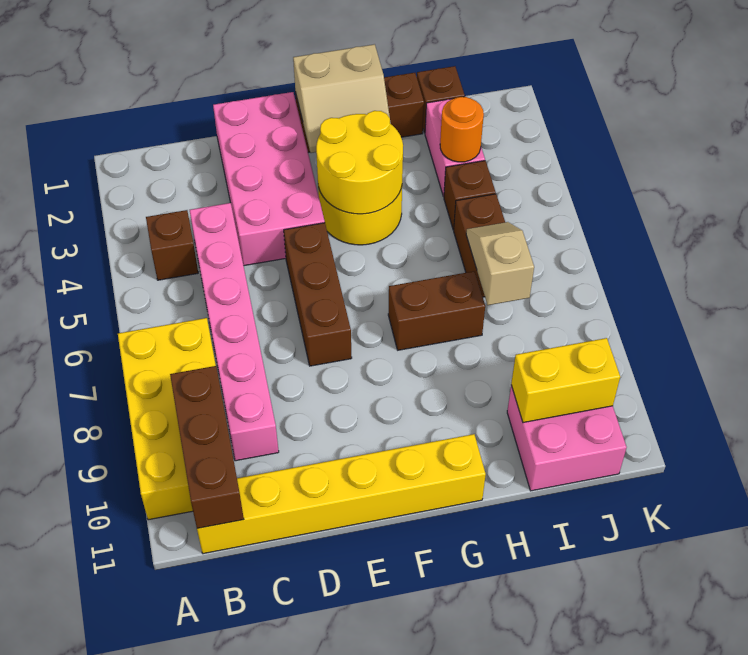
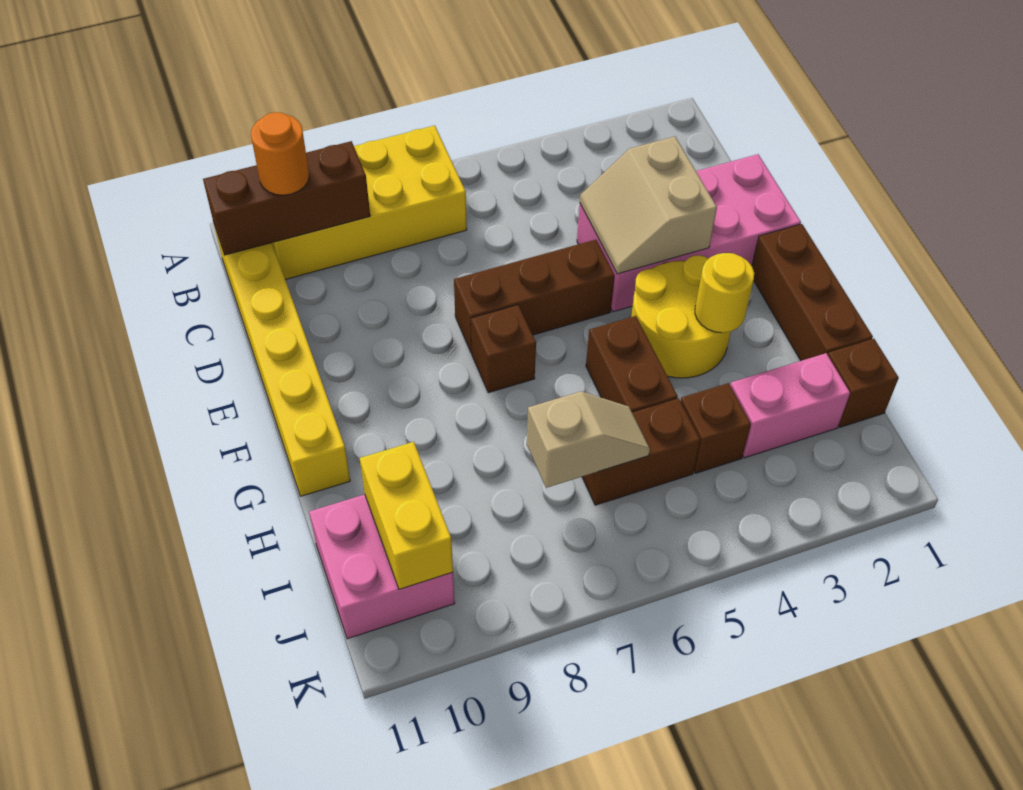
brown brick B4 level 1 -> brown brick F7 level 1
pink brick C4:C9 level 1 -> none
tan slope F1:G2 level 2 top 1 -> tan slope D3:E4 level 2 top 3
yellow round brick F3:G4 level 2 -> yellow round brick G3 level 2
brown brick G7:H7 level 1 -> brown brick G5:H5 level 1
orange round brick I3 level 2 -> orange round brick B10 level 3

